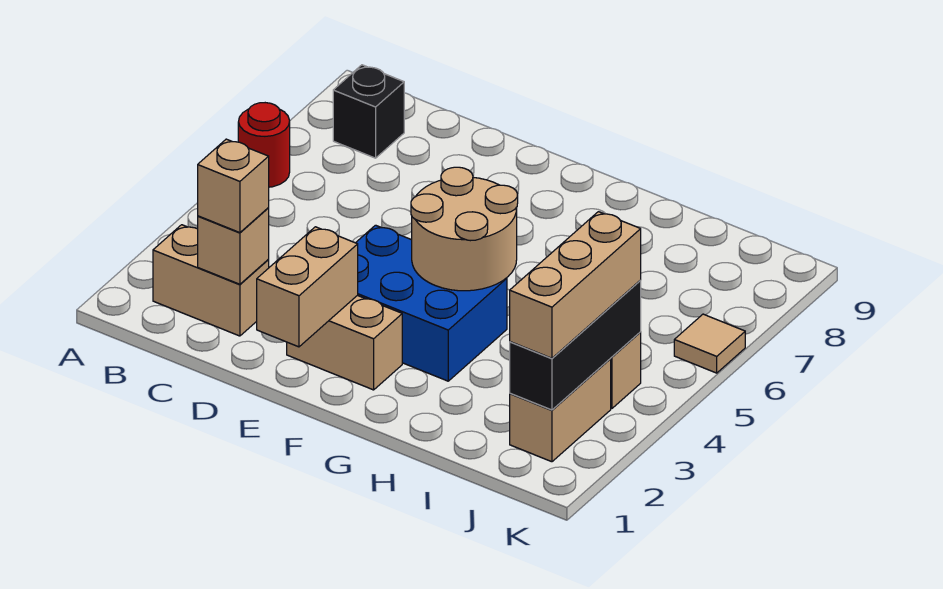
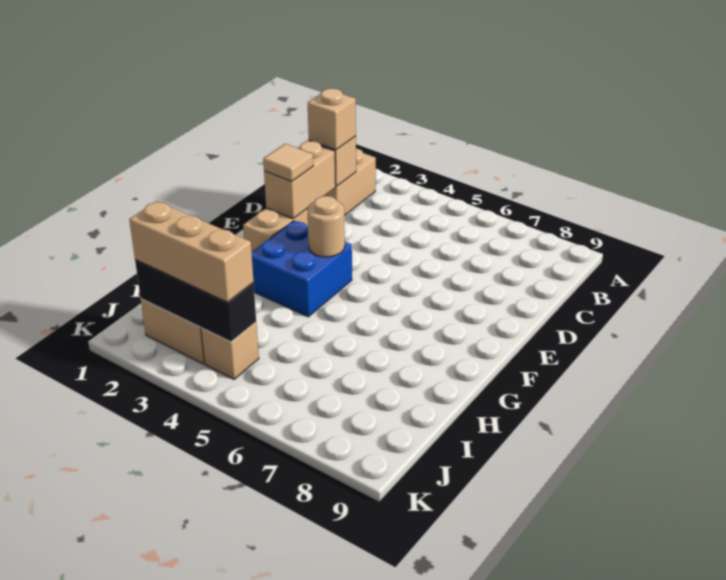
red round brick A6 level 1 -> none
black brick B8 level 1 -> none
tan brick E1:E2 level 2 -> tan brick D2:E2 level 2
blue brick E3:G4 level 1 -> blue brick F3:G4 level 1
tan round brick F4:G5 level 2 -> tan round brick F4 level 2
tan tile K6 level 1 -> tan tile E2 level 3

